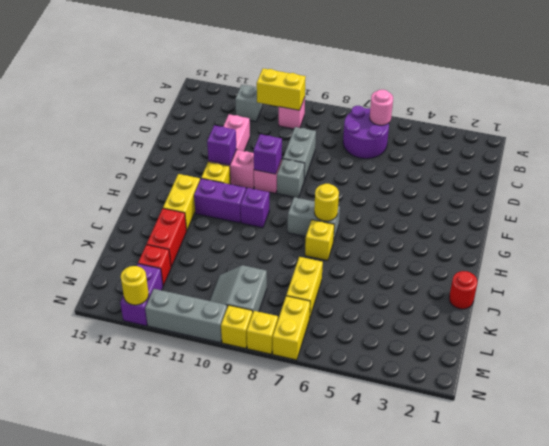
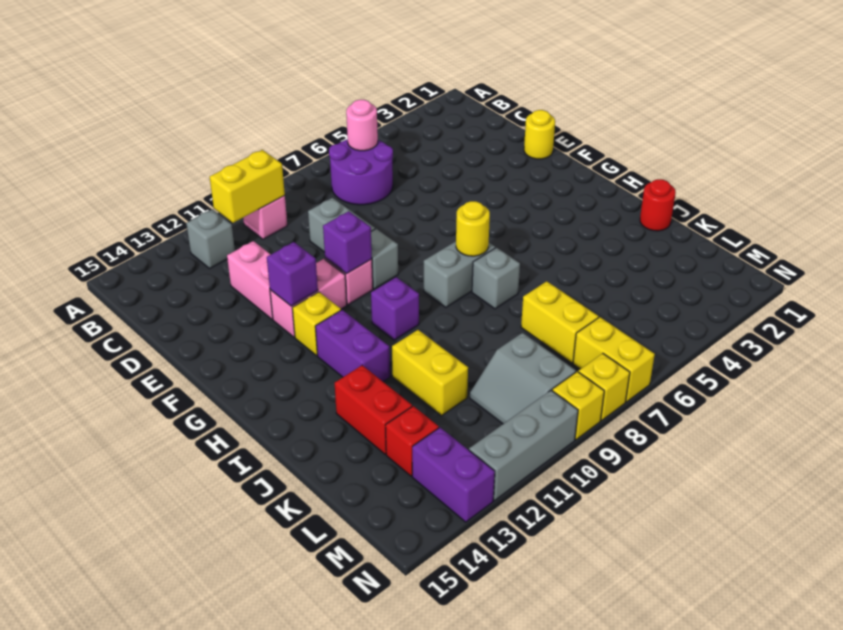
purple brick H11:H12 level 1 -> purple brick H12:I12 level 1
yellow brick H13:I13 level 1 -> yellow brick J11:K11 level 1
yellow brick I7 level 1 -> grey brick I7 level 1
yellow round brick N13 level 2 -> yellow round brick E1 level 1

